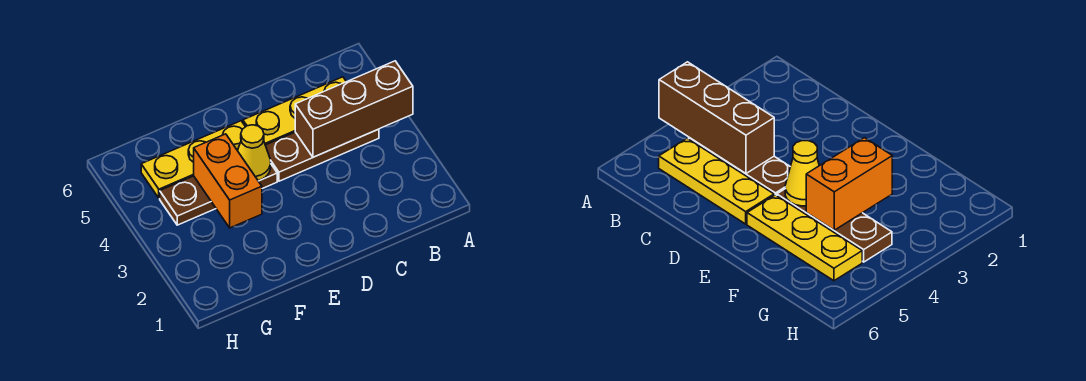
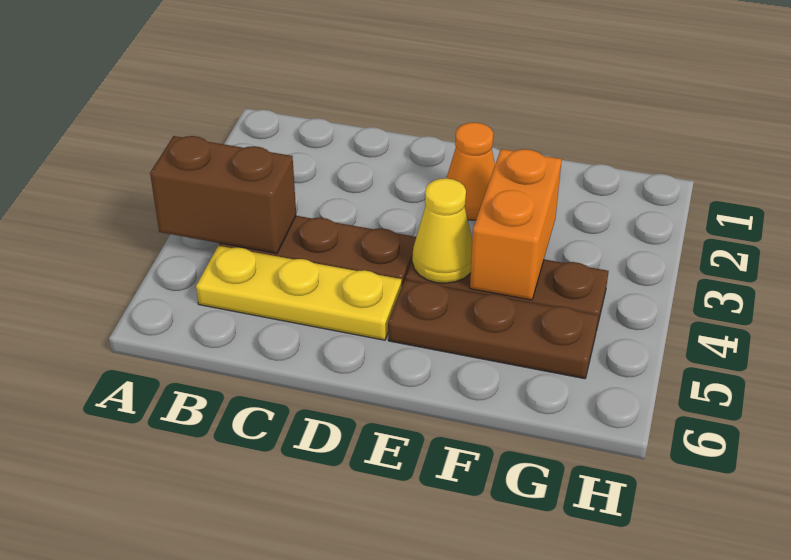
brown brick A4:C4 level 2 -> brown brick A4:B4 level 2
none -> orange cone E2 level 1
yellow plate E5:G5 level 1 -> brown plate E5:G5 level 1

